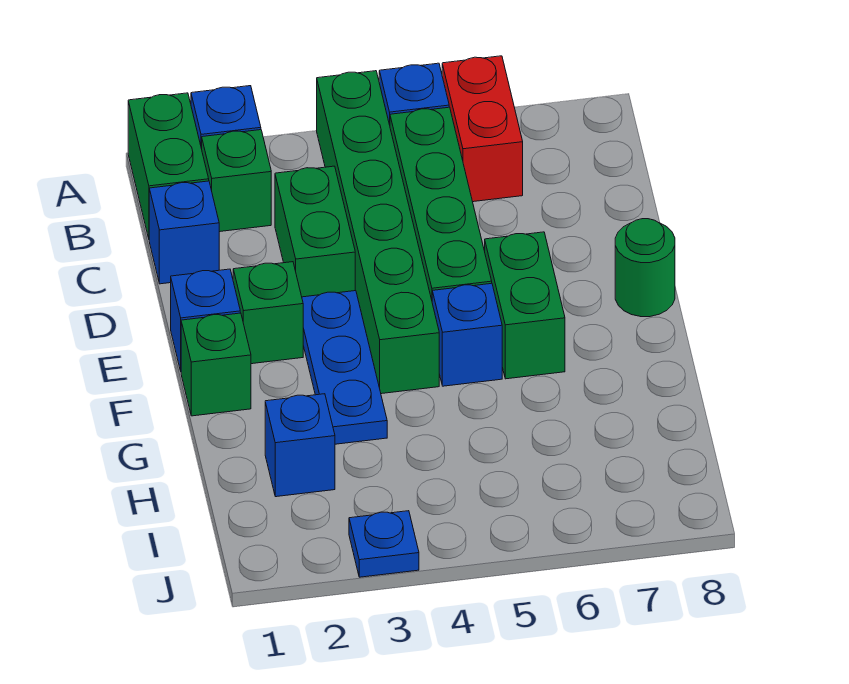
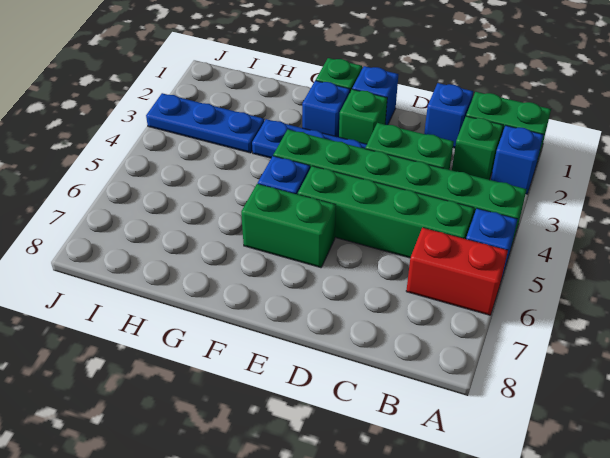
green round brick E8 level 1 -> none
blue brick H2 level 1 -> blue brick F2 level 1
blue plate J3 level 1 -> blue plate H3:J3 level 1

